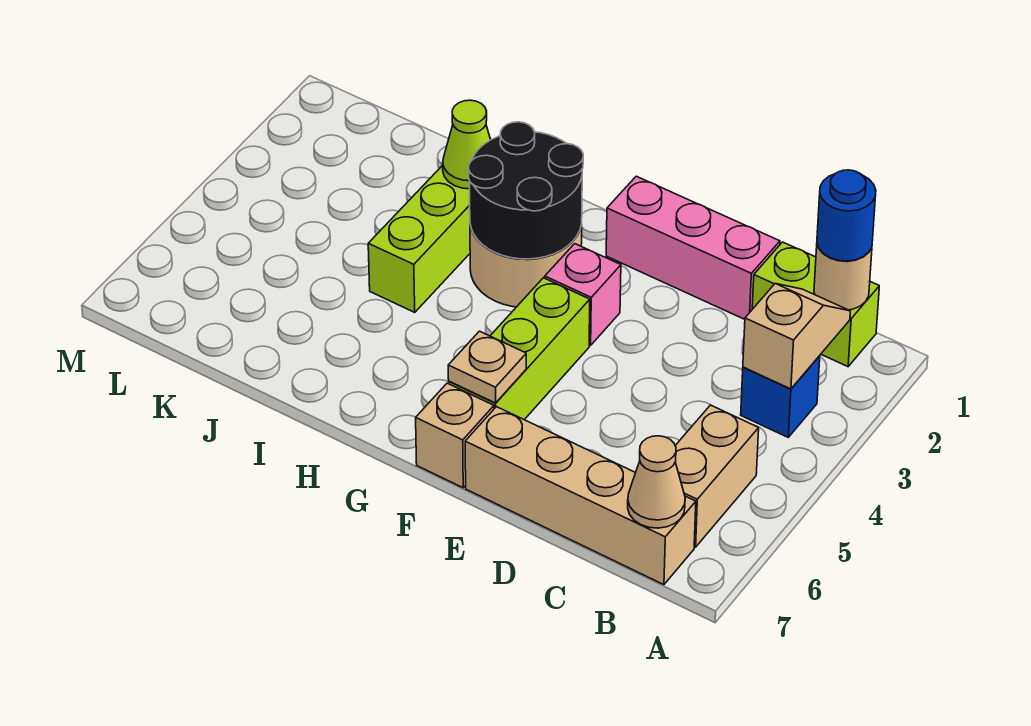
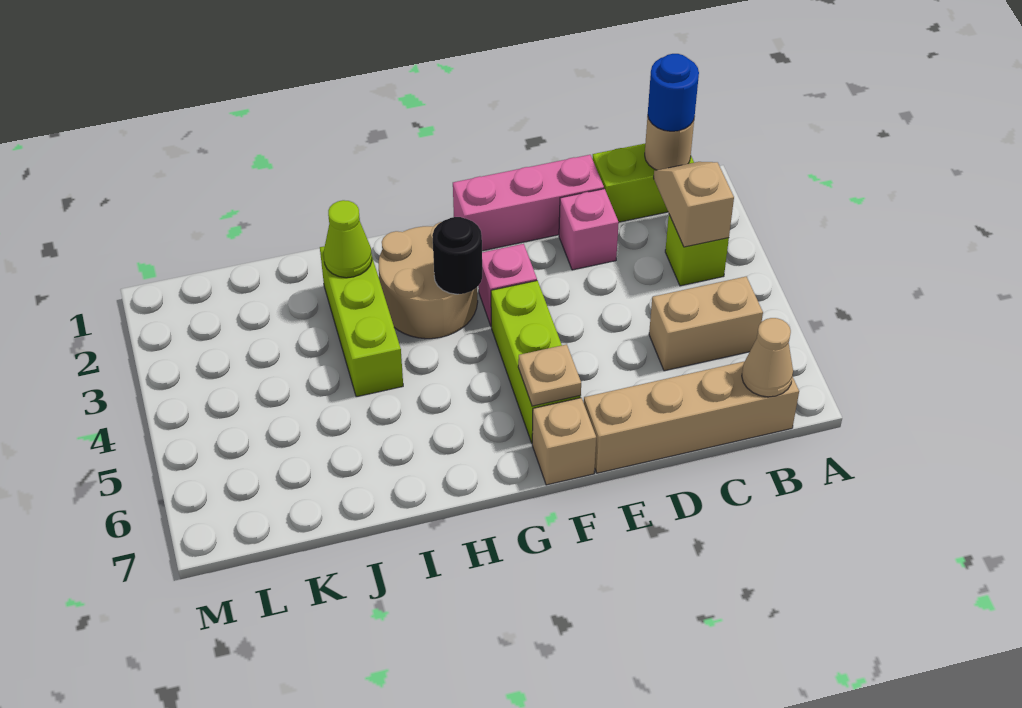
blue brick B3 level 1 -> lime brick B3 level 1
tan brick B5:B6 level 1 -> tan brick B5:C5 level 1
none -> pink brick D2 level 1
black round brick G2:H3 level 2 -> black round brick G3 level 2

